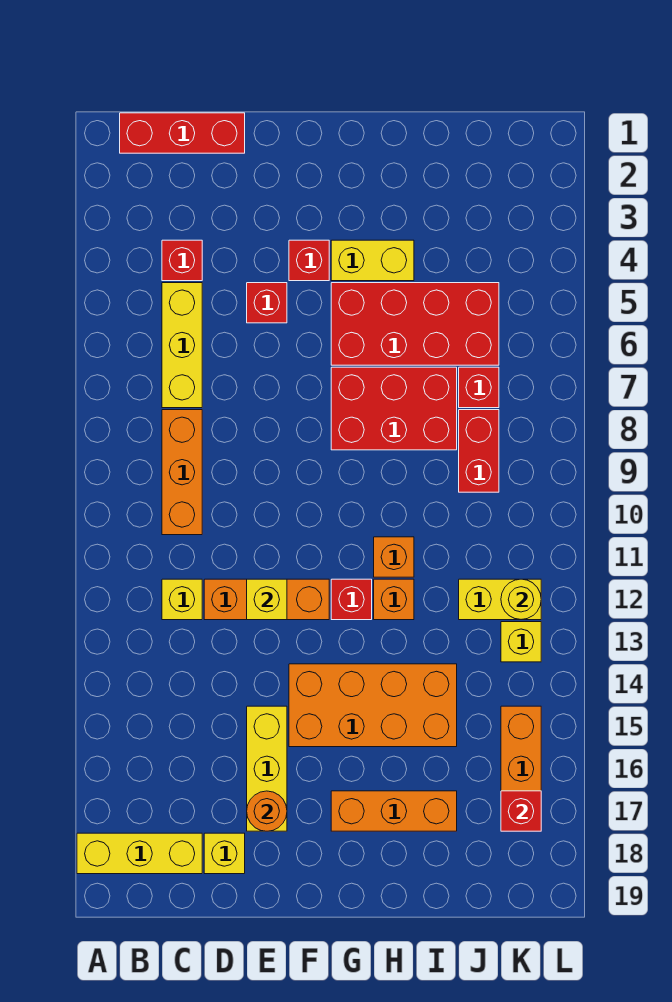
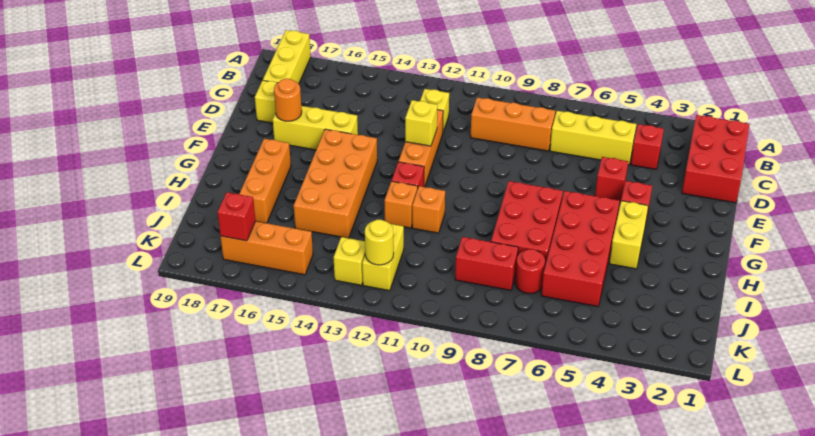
red brick B1:D1 level 1 -> red brick B1:D2 level 1
red brick J7 level 1 -> red round brick J7 level 1

